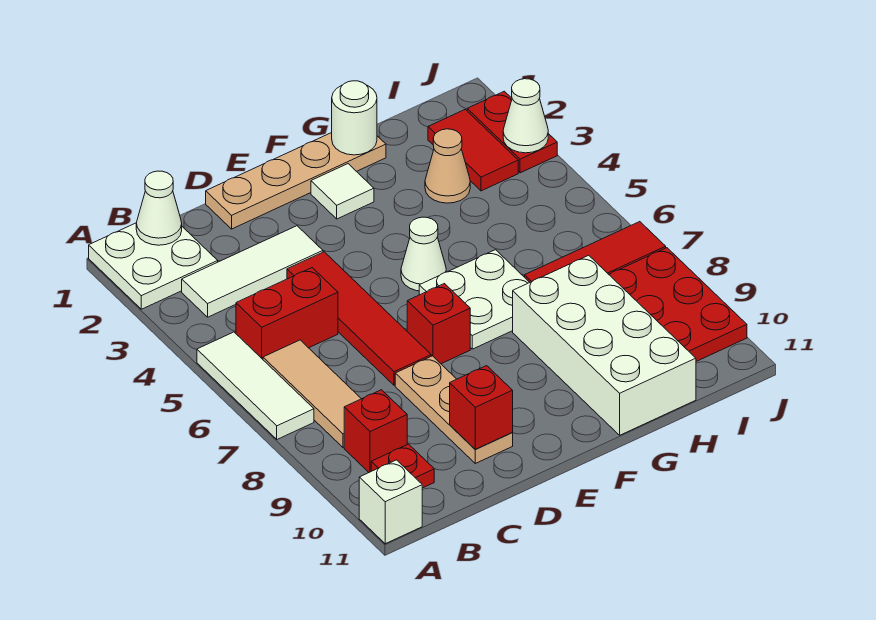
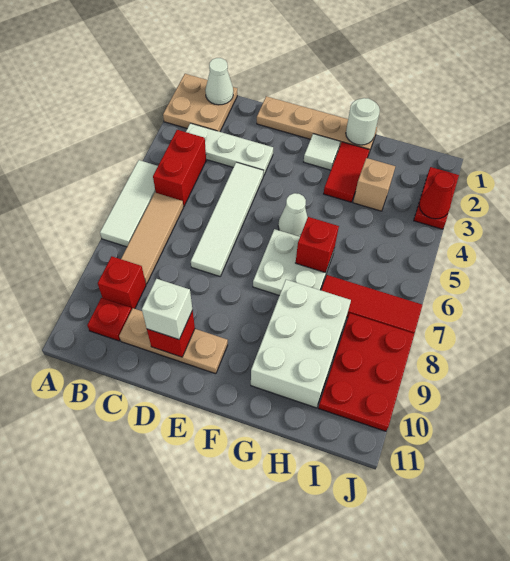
white plate A1:B2 level 1 -> tan plate A1:B2 level 1
white brick A11 level 1 -> white brick D10 level 3
white tile B3:D3 level 1 -> white plate B3:D3 level 1
red brick B5:C5 level 1 -> red brick B4:B5 level 1
red tile D4:D7 level 1 -> white tile D4:D7 level 1
tan plate D8:D10 level 1 -> tan plate C10:E10 level 1
red brick E7 level 1 -> red brick G6 level 2
white brick G8:H11 level 1 -> white brick G8:H10 level 1
tan cone H3 level 1 -> tan brick H3 level 1
red tile I2:I3 level 1 -> red tile G2:G3 level 1
white cone J3 level 2 -> red cone J3 level 2

